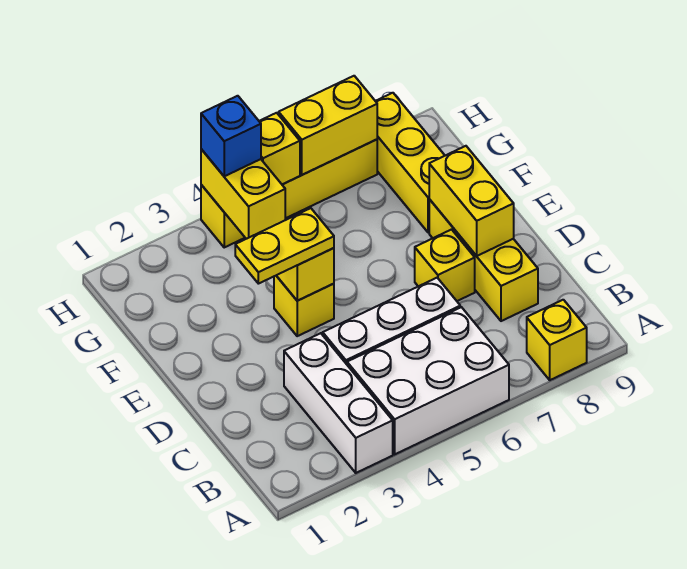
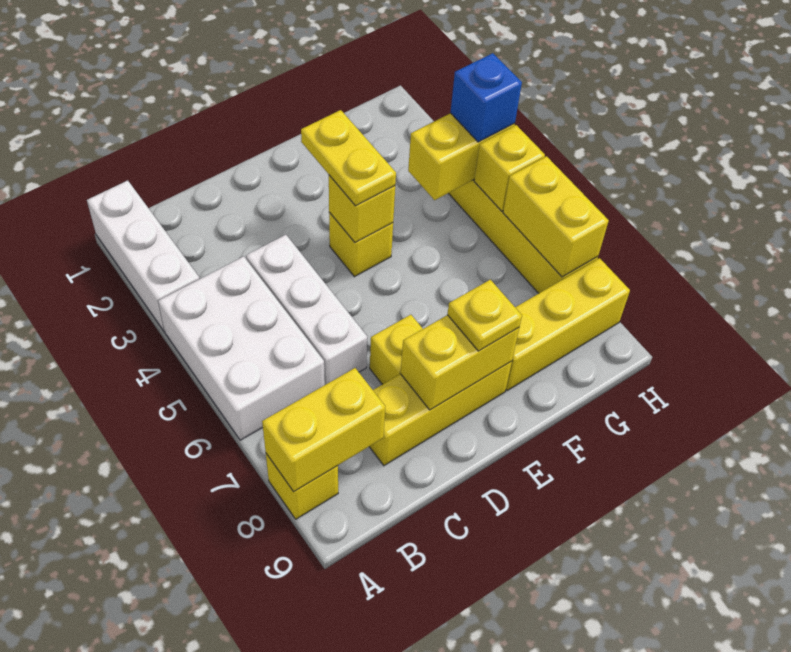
white brick A3:C3 level 1 -> white brick A1:A3 level 1
none -> yellow brick A8:B8 level 2
none -> yellow plate E8 level 3

